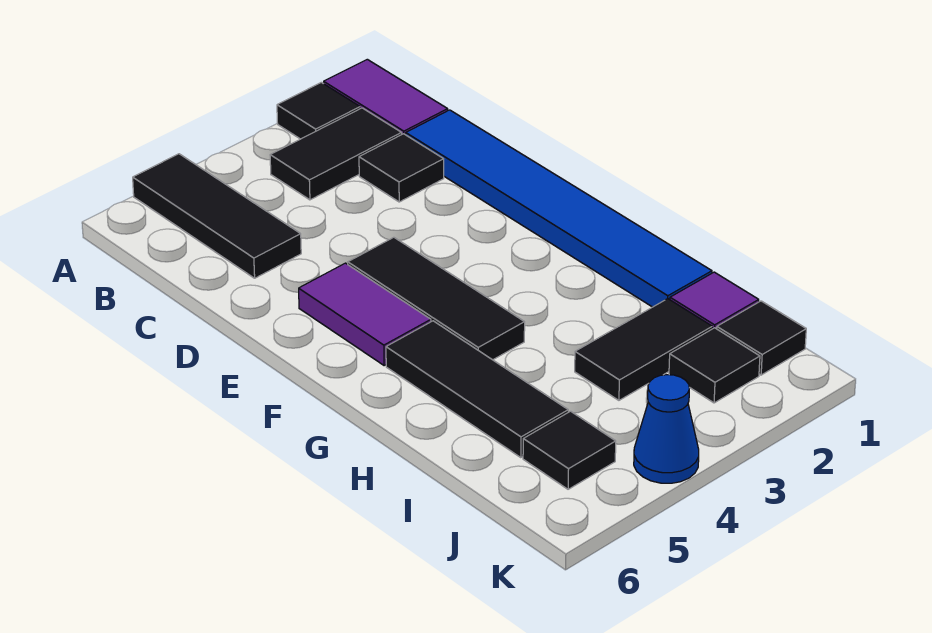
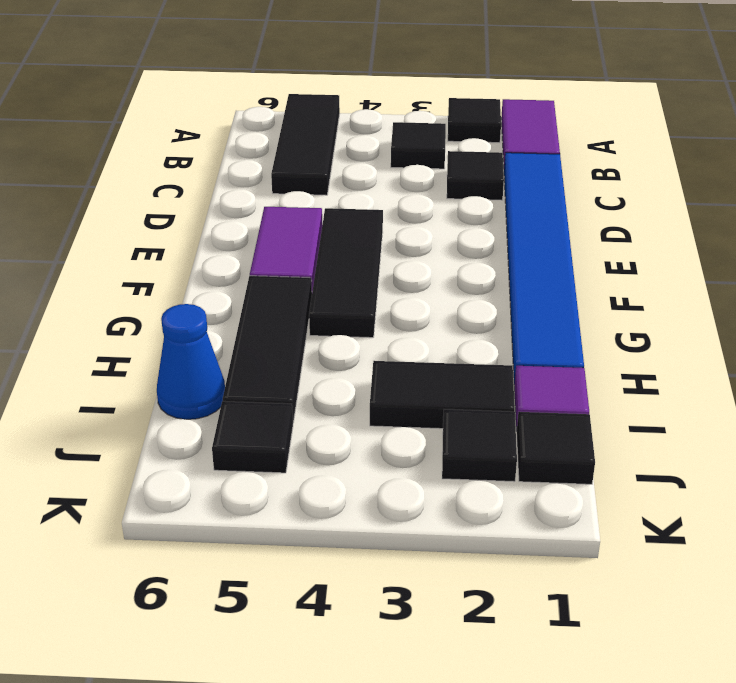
black tile B2:B3 level 1 -> black tile B3 level 1
blue cone K4 level 1 -> blue cone I6 level 1

